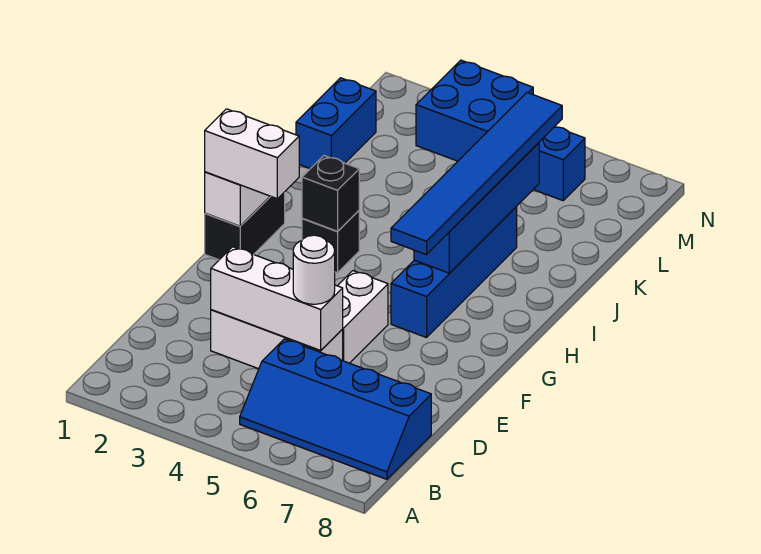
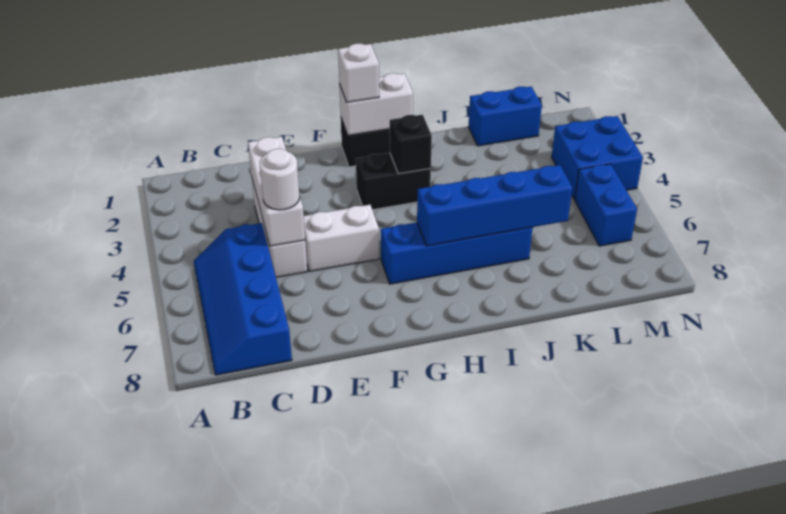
white brick G1:G2 level 3 -> white brick G1 level 3
blue tile G6:L6 level 3 -> none
black brick H3 level 1 -> black brick G3:H3 level 1

